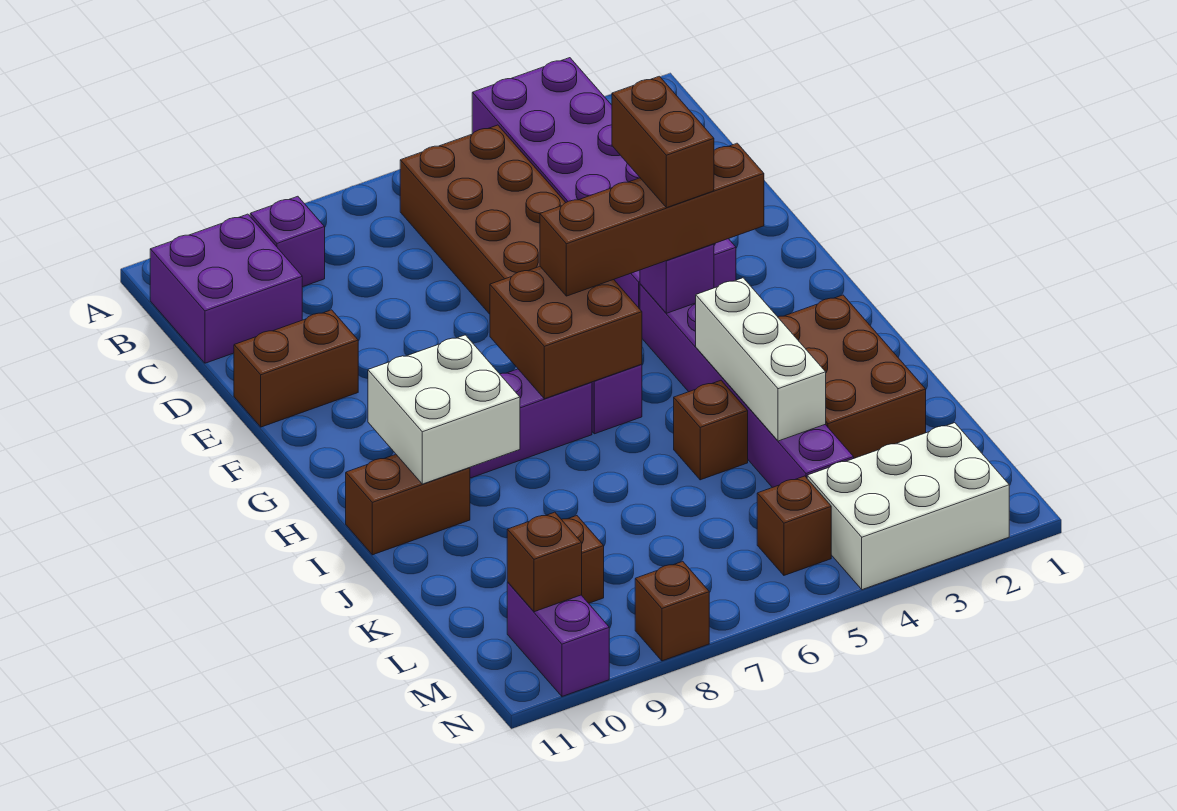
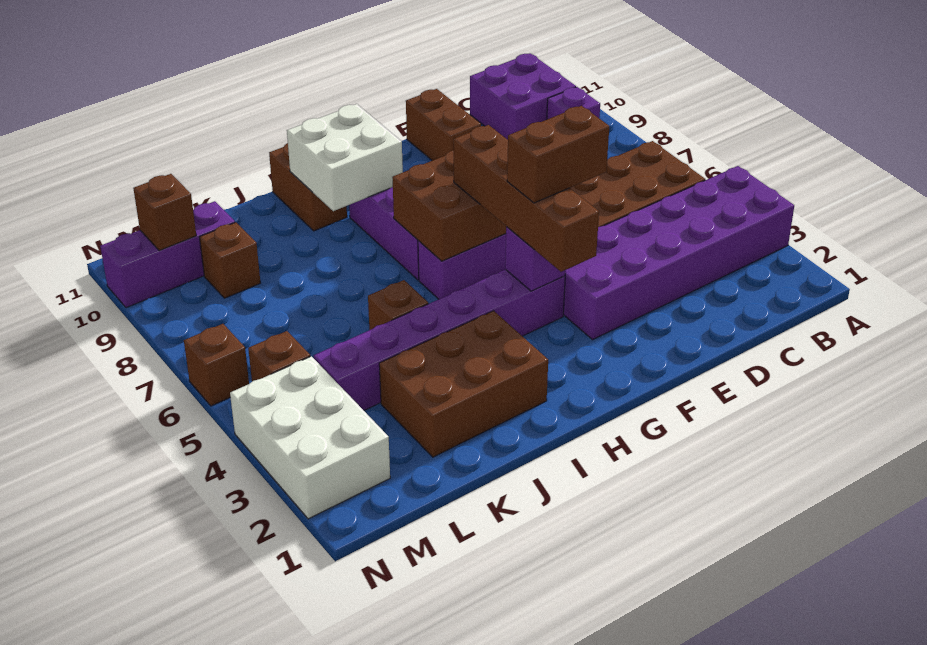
white brick I4:K4 level 2 -> none
purple brick M10:N10 level 1 -> purple brick L10:N10 level 1
brown brick N8 level 1 -> brown brick N6 level 1

